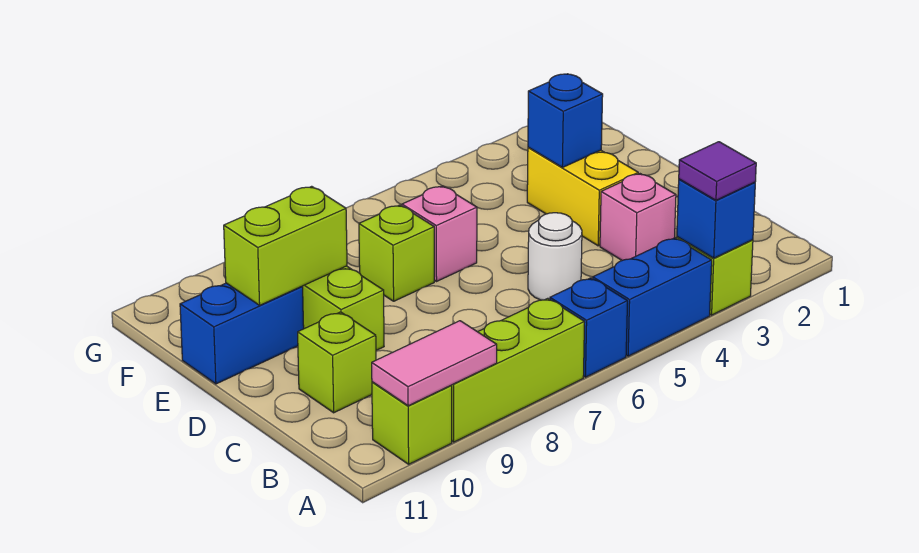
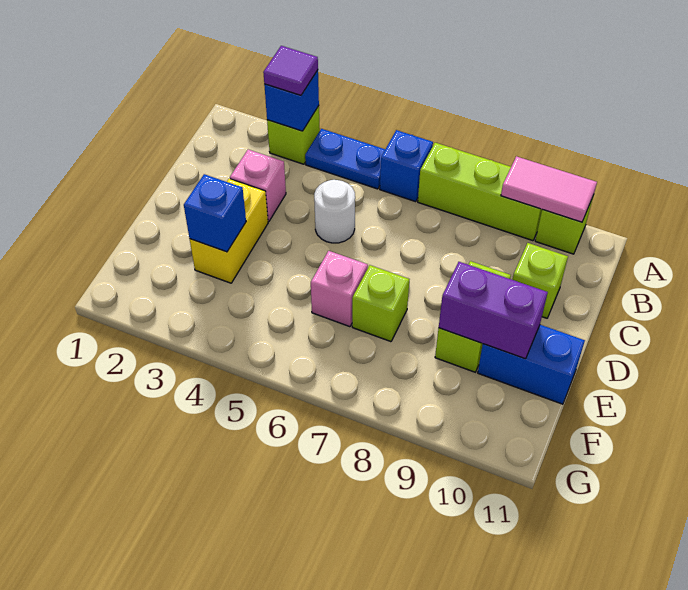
blue brick A4:A5 level 1 -> blue plate A4:A5 level 1
lime brick E9:E10 level 2 -> purple brick E9:E10 level 2

